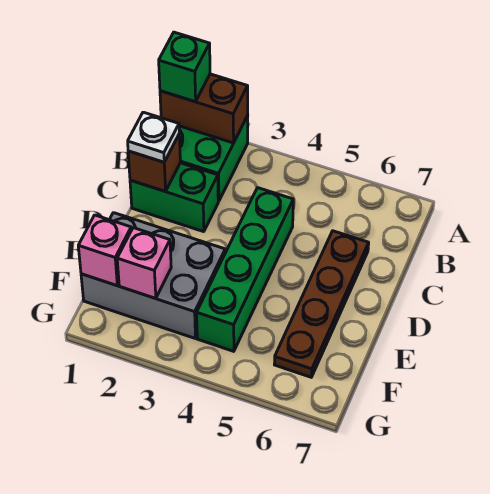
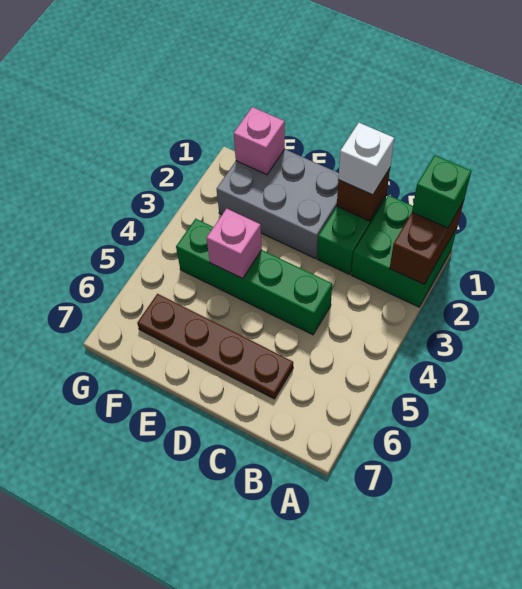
white plate C1 level 3 -> white brick C1 level 3
grey brick E1:F3 level 1 -> grey brick D1:F2 level 1
pink brick F2 level 2 -> pink brick E4 level 2

